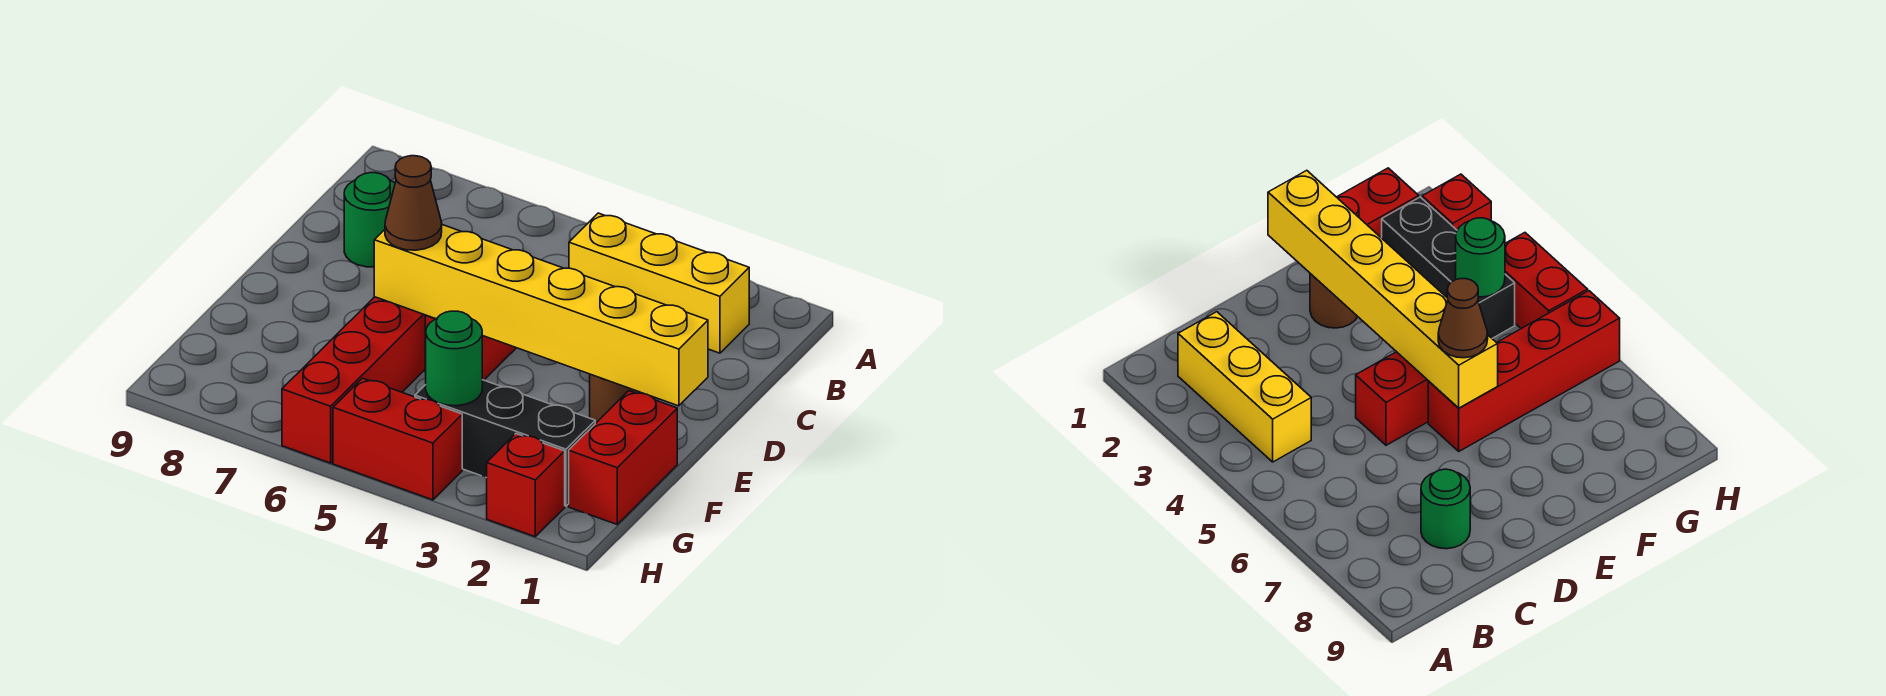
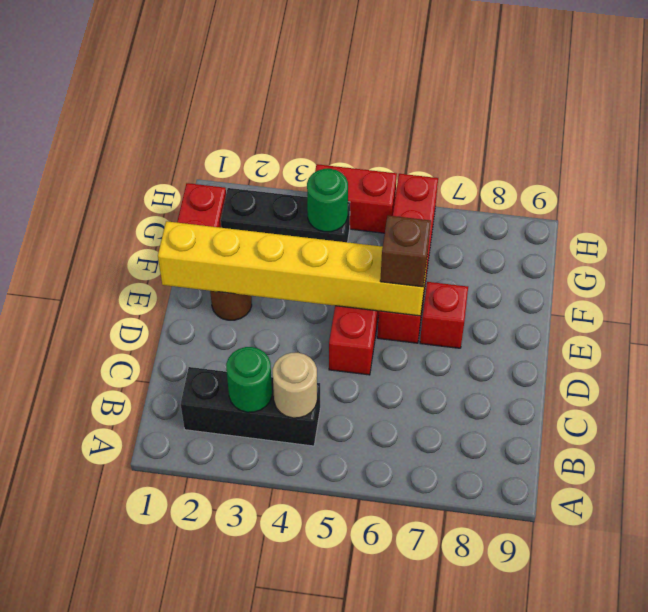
yellow brick B2:B4 level 1 -> black brick B2:B4 level 1
none -> tan round brick B4 level 2
green round brick C8 level 1 -> green round brick B3 level 2
brown cone E6 level 3 -> brown brick E6 level 3
red brick H2 level 1 -> red brick E7 level 1

